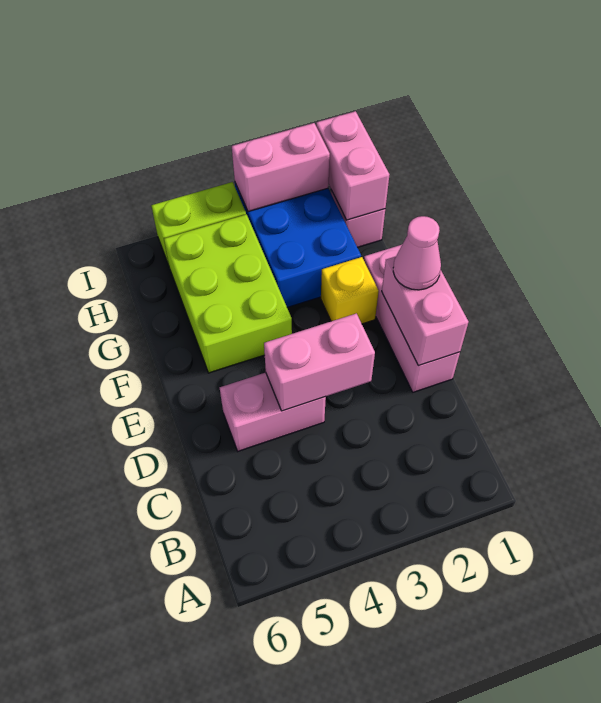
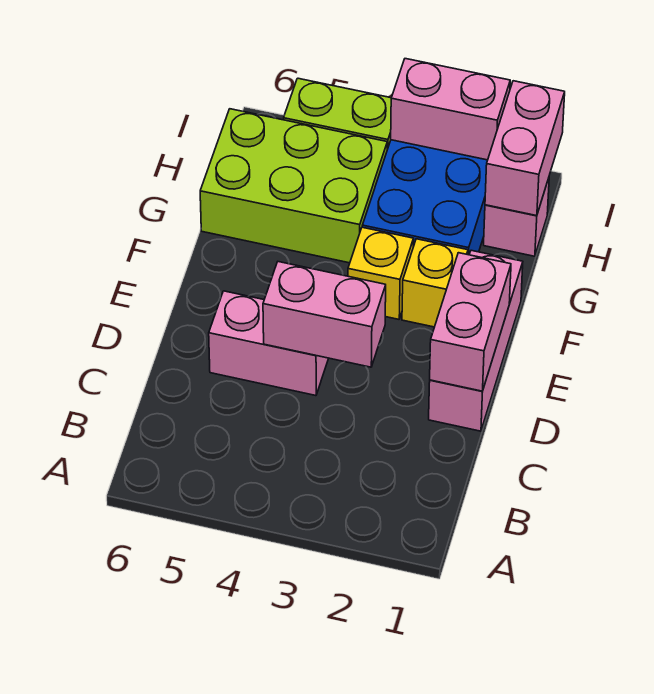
pink cone E1 level 3 -> none
none -> yellow brick F3 level 1
lime brick F4:H5 level 1 -> lime brick G4:H6 level 1

